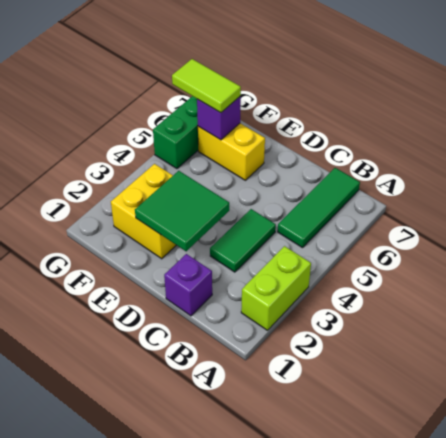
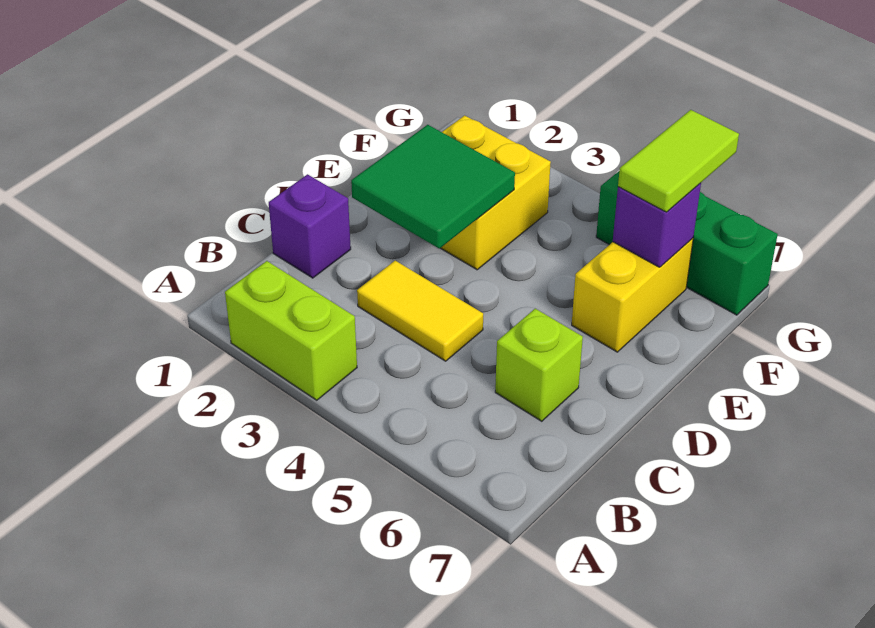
green tile B5:B7 level 1 -> none
green tile C3:C4 level 1 -> yellow tile C3:C4 level 1
none -> lime brick C6 level 1

